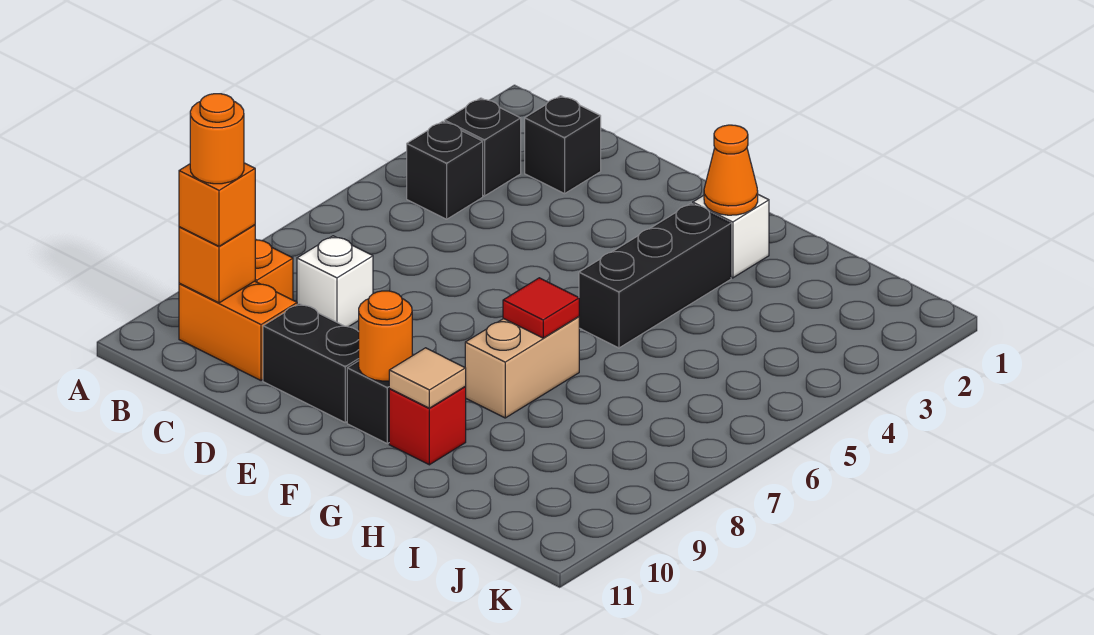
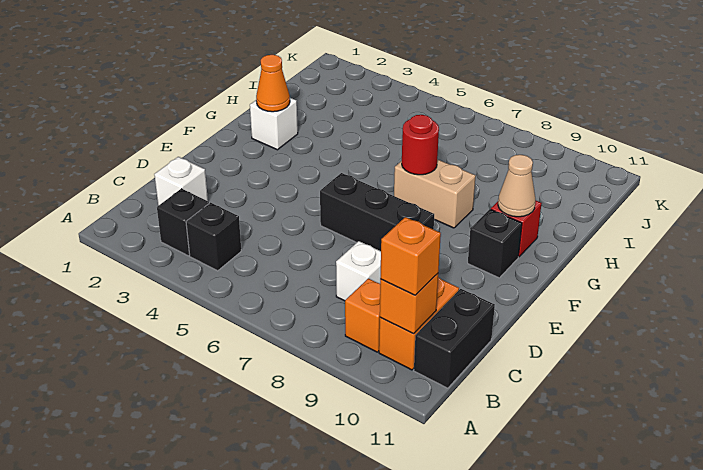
orange round brick B10 level 4 -> none
black brick C2 level 1 -> white brick C2 level 1
black brick D10:E10 level 1 -> black brick B11:C11 level 1
orange round brick F10 level 2 -> none
black brick G3:G5 level 1 -> black brick E6:E8 level 1
red tile G7 level 2 -> red round brick G7 level 2
tan tile G10 level 2 -> tan cone G10 level 2

